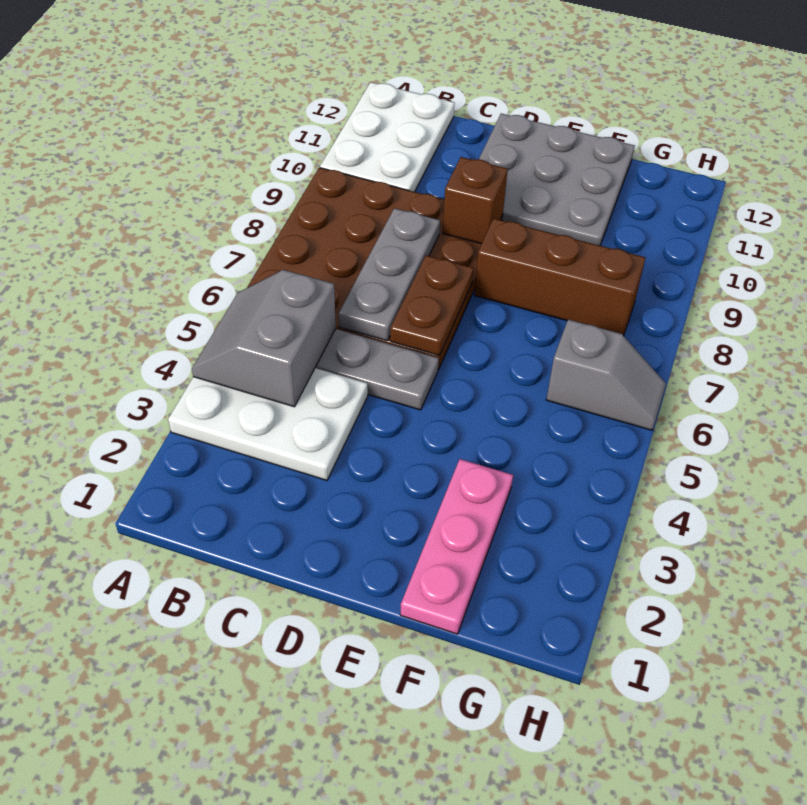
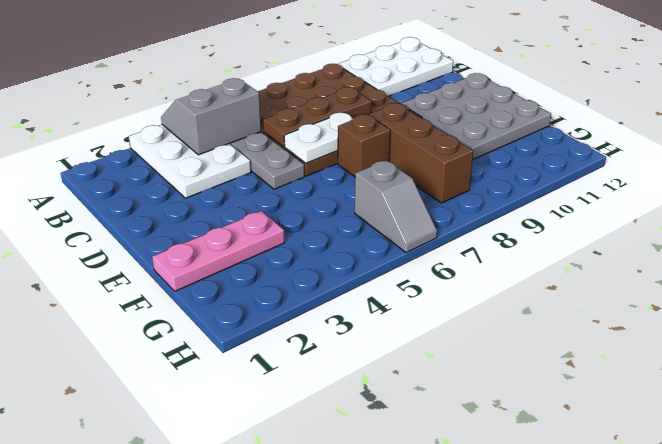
grey plate C6:C8 level 2 -> brown plate C6:C8 level 2
brown plate D6:D7 level 2 -> white plate D6:D7 level 2
brown brick D9 level 2 -> brown brick E7 level 1

